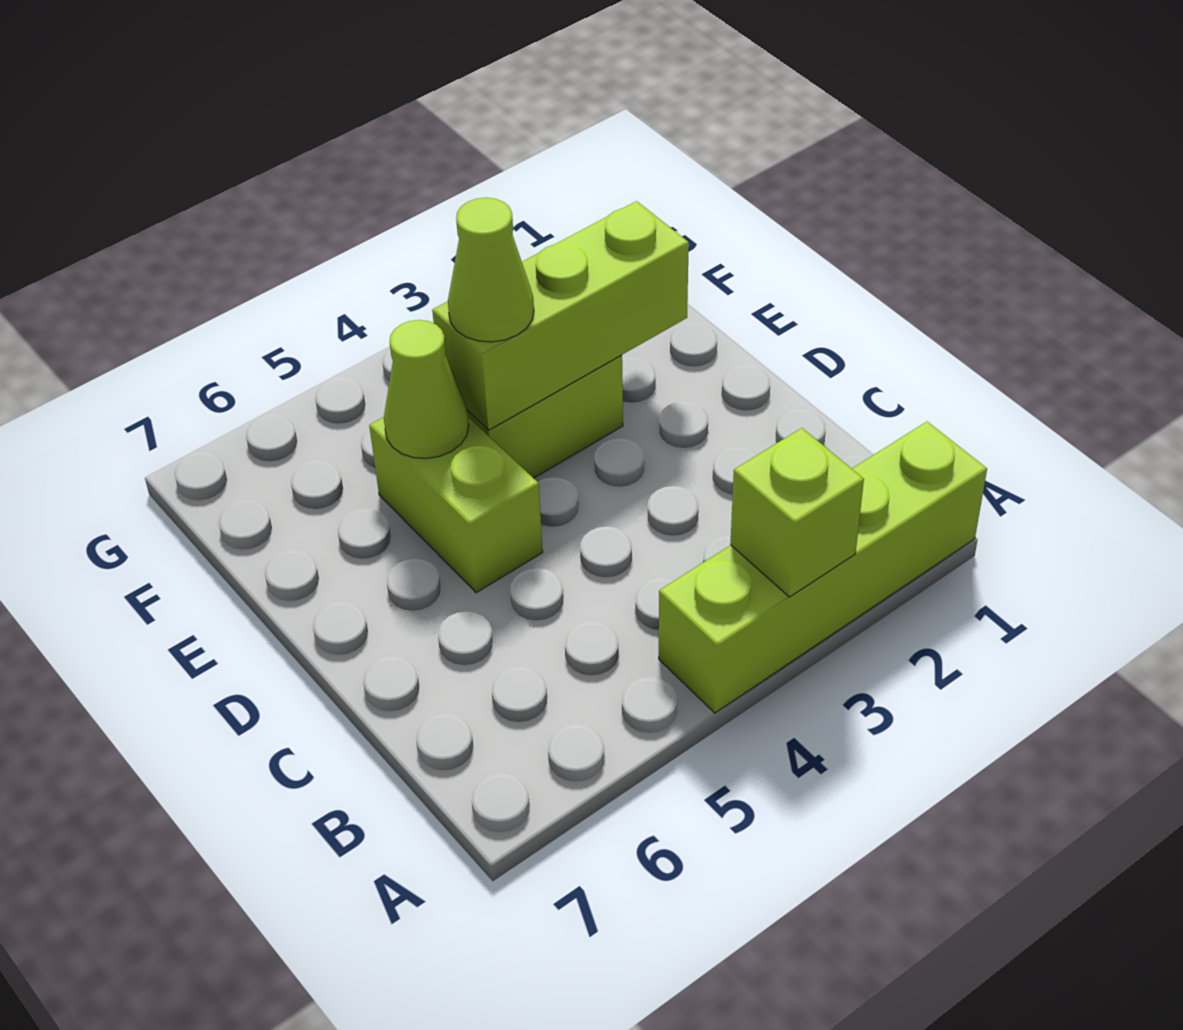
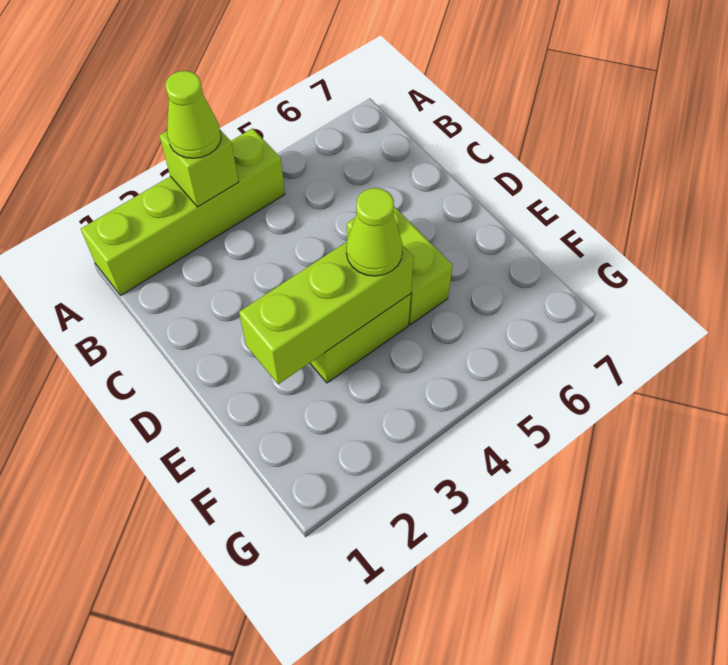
lime cone E5 level 2 -> lime cone A3 level 3

